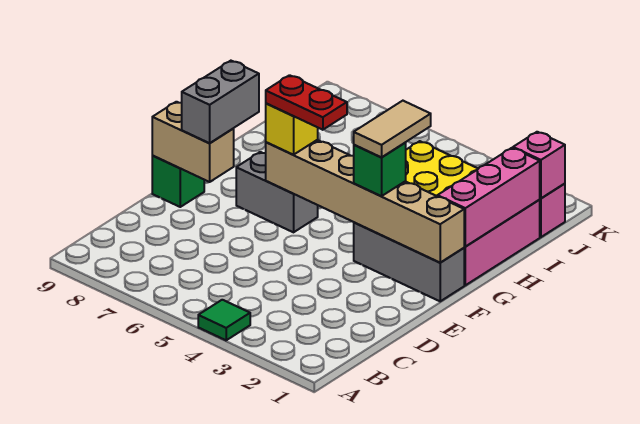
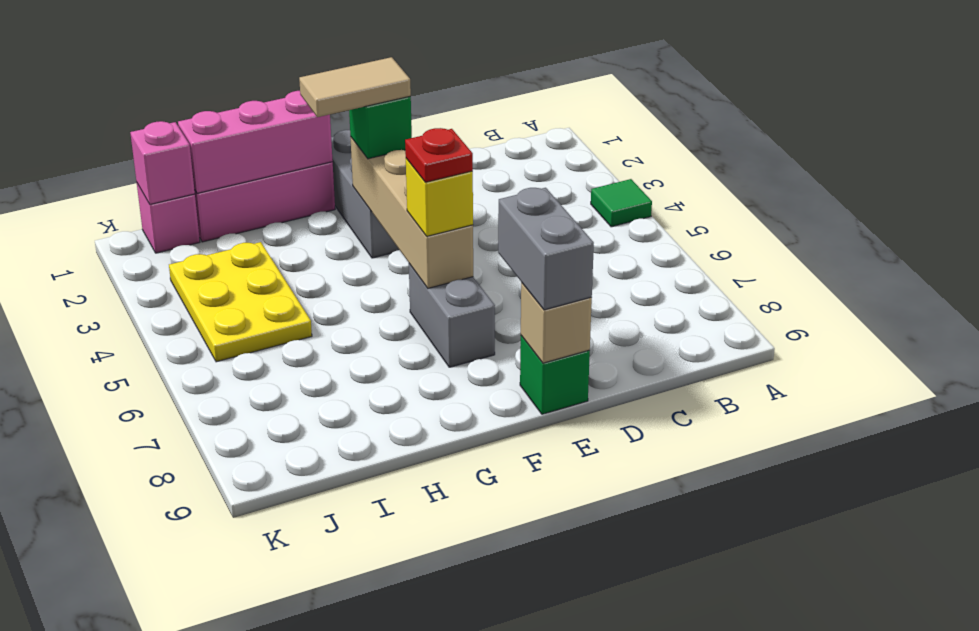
tan brick E8:E9 level 2 -> tan brick E9 level 2
grey brick E8:F8 level 3 -> grey brick E8:E9 level 3
tan brick F1:F6 level 2 -> tan brick F3:F6 level 2
red plate F5:F6 level 4 -> red plate F6 level 4

